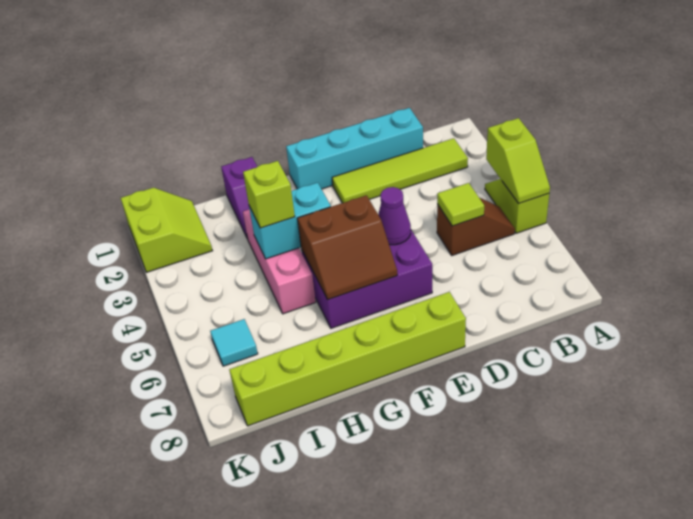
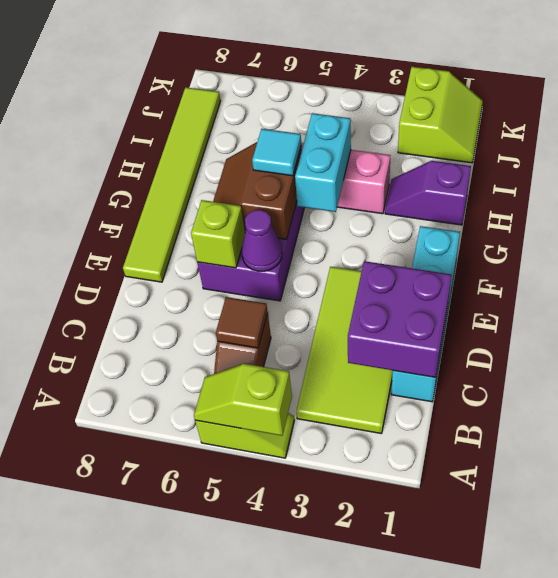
lime tile B2:E2 level 1 -> lime tile B2:E3 level 1
none -> purple brick C1:D2 level 2
lime tile C5 level 2 -> brown tile C5 level 2
lime brick E8:J8 level 1 -> lime tile E8:J8 level 1
lime brick H4 level 3 -> lime brick E6 level 2
lime slope J1:K2 level 1 top K -> lime slope J1:K2 level 1 top 2
cyan tile J6 level 1 -> cyan tile G5 level 3

